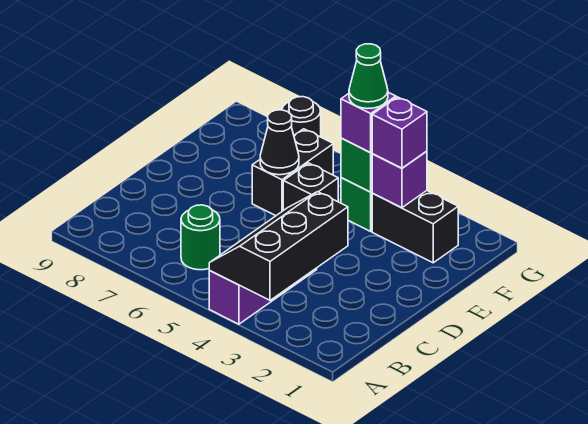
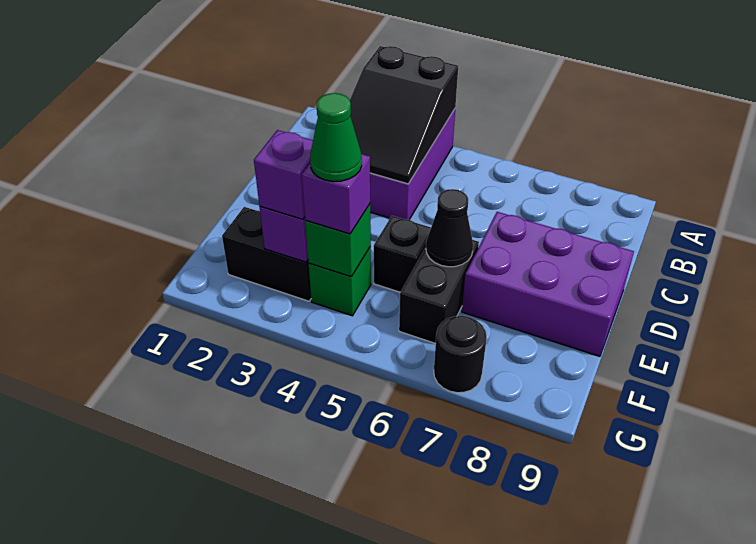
black slope A3:C4 level 2 top 3 -> black slope A3:C4 level 2 top A
green round brick B6 level 1 -> none
none -> purple brick D7:E9 level 1

